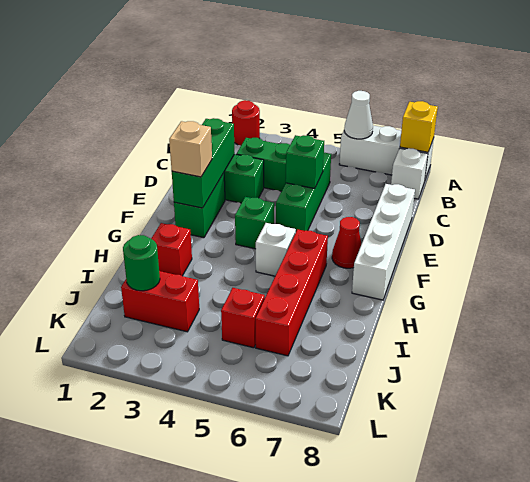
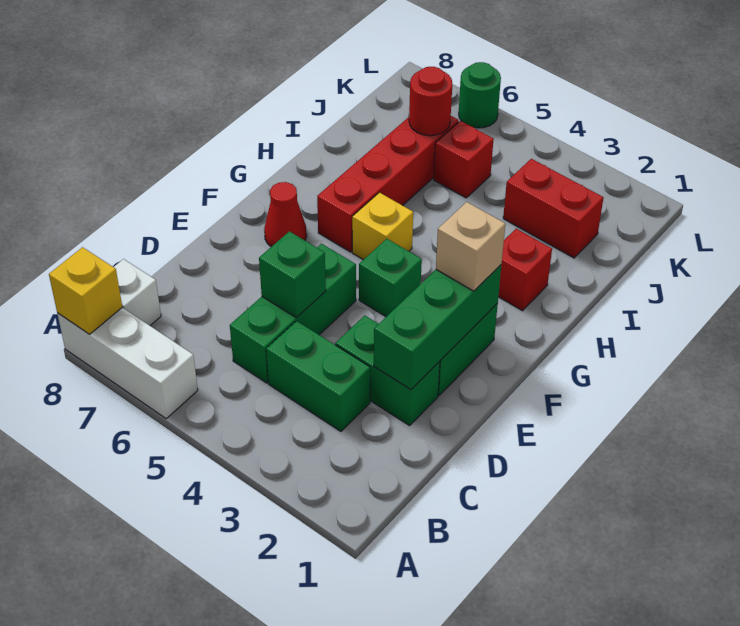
red round brick A2 level 1 -> red round brick J6 level 2
white cone A6 level 2 -> none
white brick D8:G8 level 1 -> none
white brick G5 level 1 -> yellow brick G5 level 1
green round brick J2 level 2 -> green round brick L6 level 1

